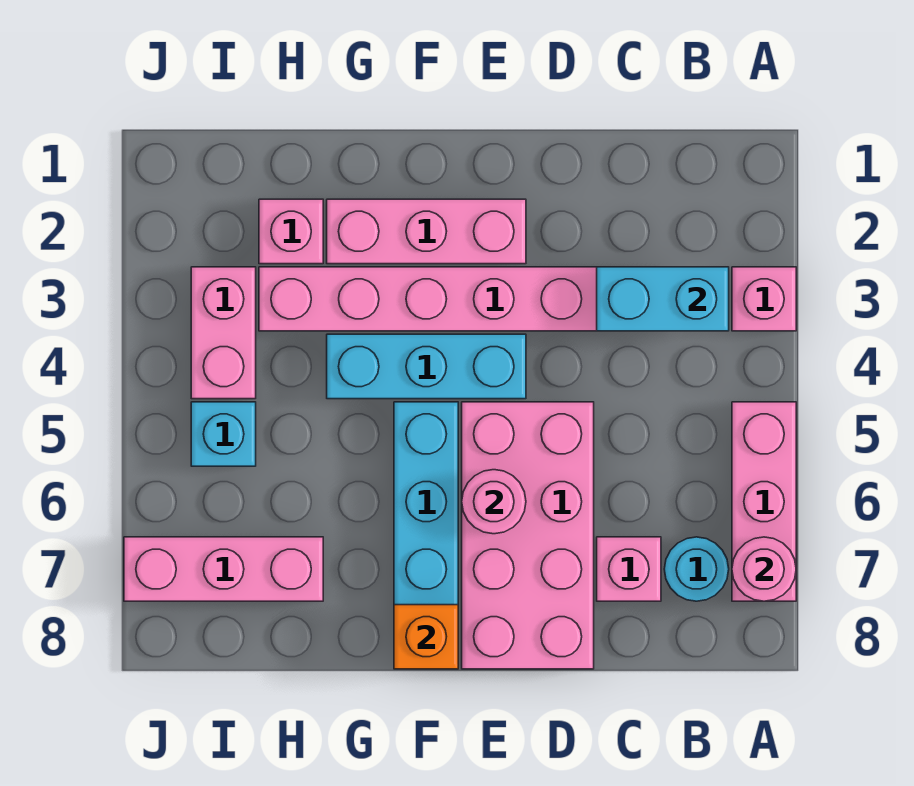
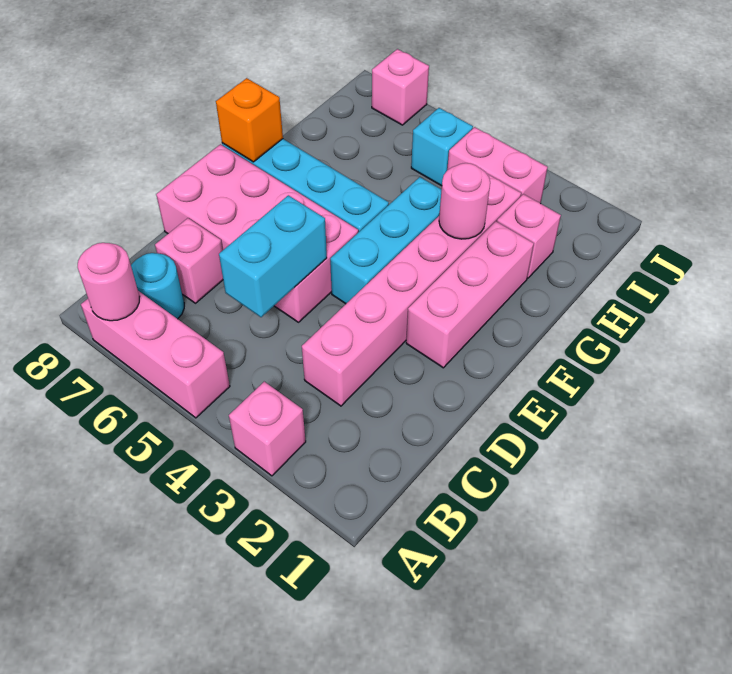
cyan brick B3:C3 level 2 -> cyan brick C5:D5 level 2
pink round brick E6 level 2 -> pink round brick G3 level 2
pink brick H7:J7 level 1 -> pink brick J7 level 1

